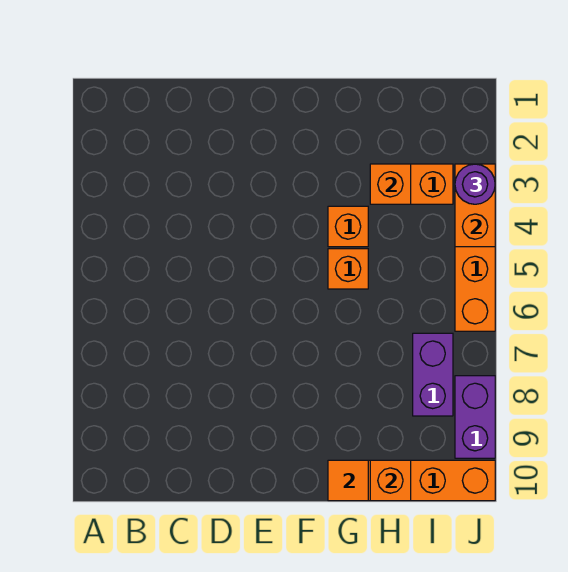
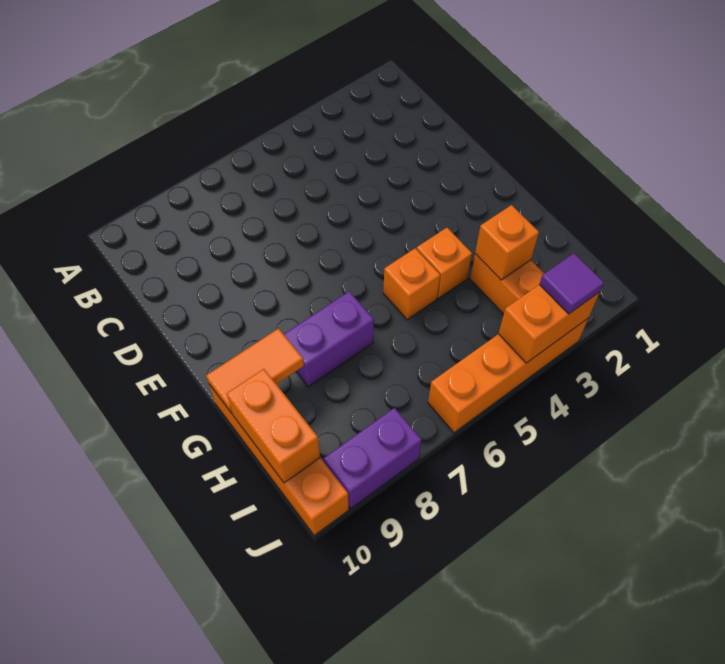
orange tile G10 level 2 -> orange tile G9:G10 level 2
orange brick H10 level 2 -> orange brick H10:I10 level 2
purple brick I7:I8 level 1 -> purple brick G7:G8 level 1
purple round brick J3 level 3 -> purple tile J3 level 3

